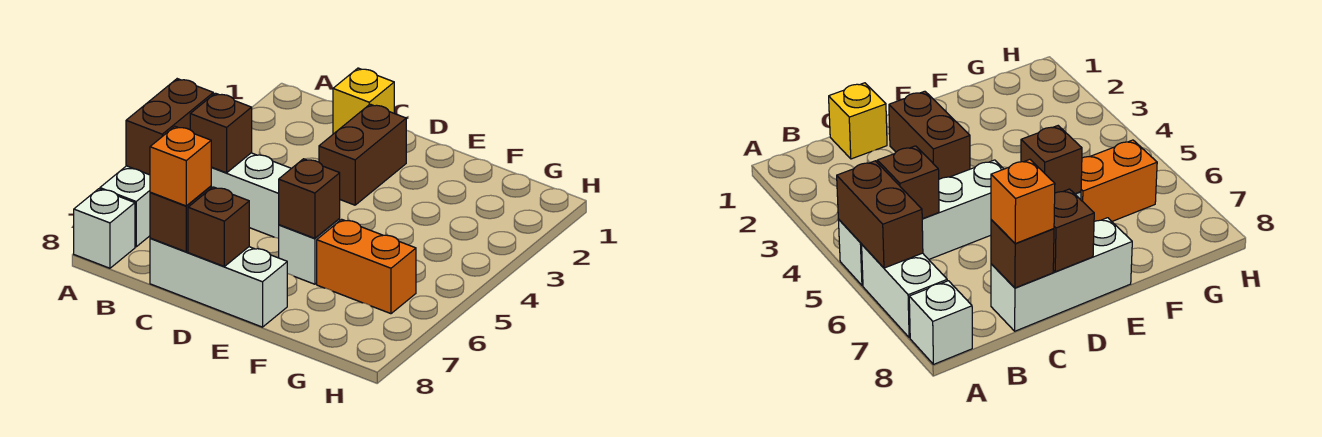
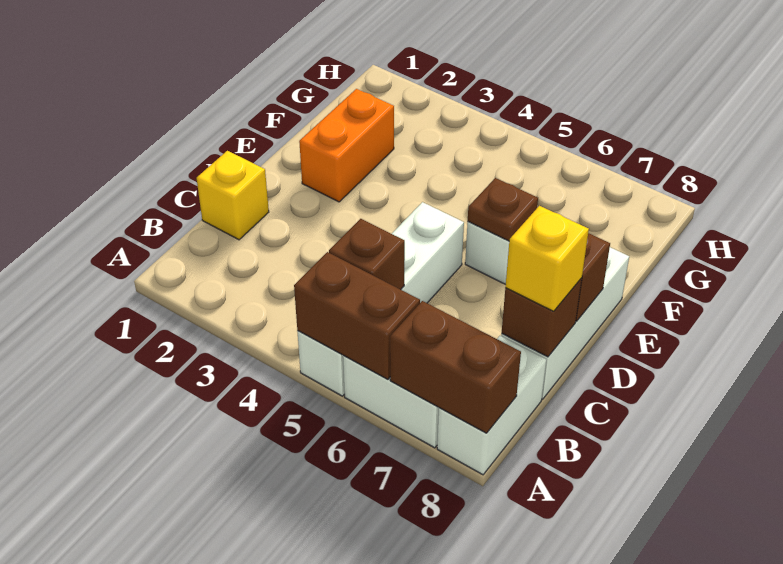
white brick A8 level 1 -> white brick A8:B8 level 1
orange brick C8 level 3 -> yellow brick C8 level 3
brown brick D2:D3 level 1 -> brown brick A7:A8 level 2
brown brick E6 level 2 -> brown plate E6 level 2
orange brick F6:G6 level 1 -> orange brick E2:F2 level 1

